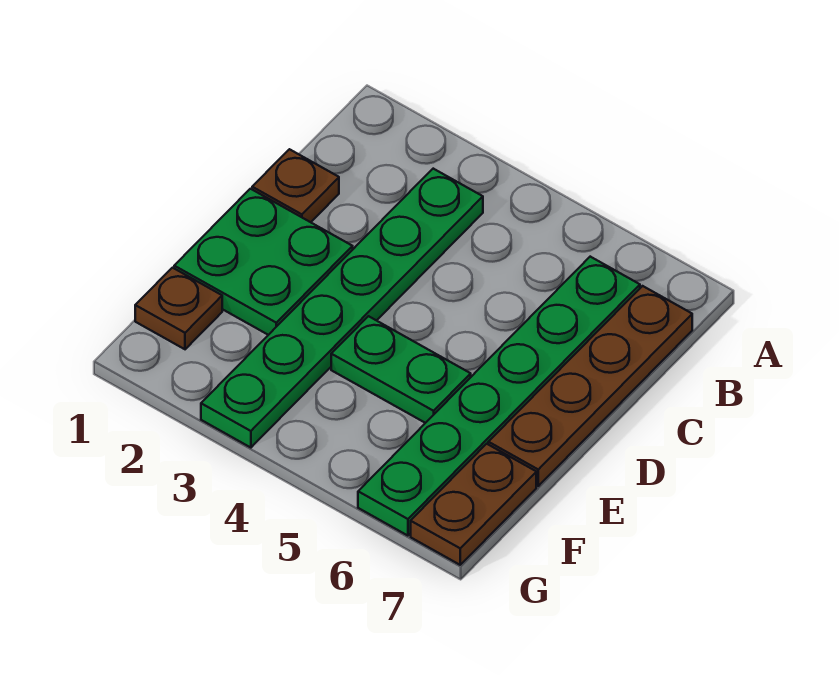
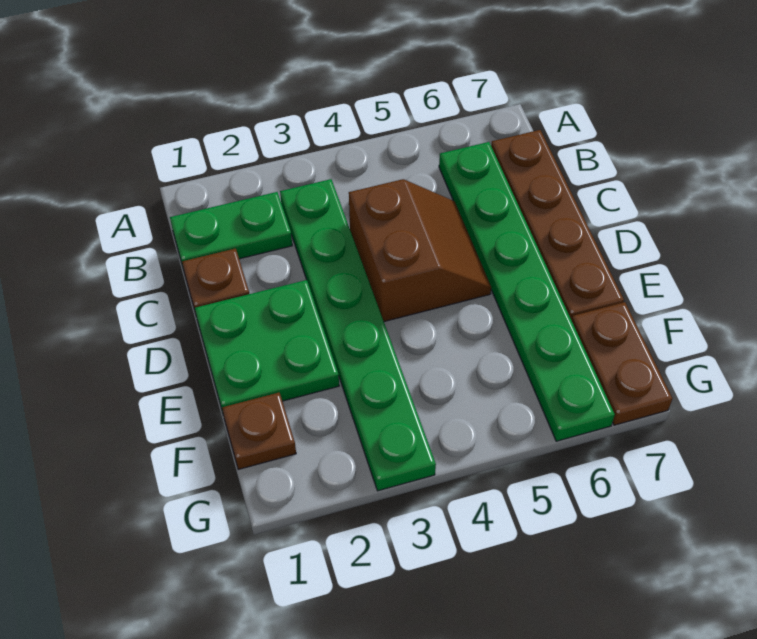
none -> brown slope C4:D5 level 1 top 4
green plate E4:E5 level 1 -> green plate B1:B2 level 1

